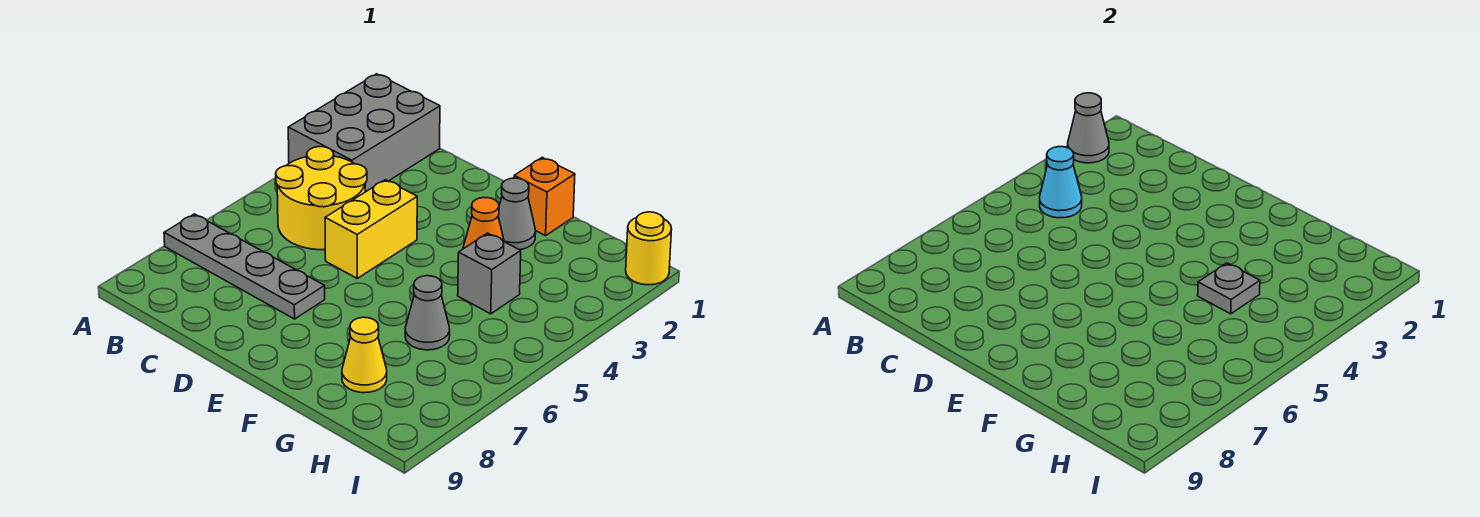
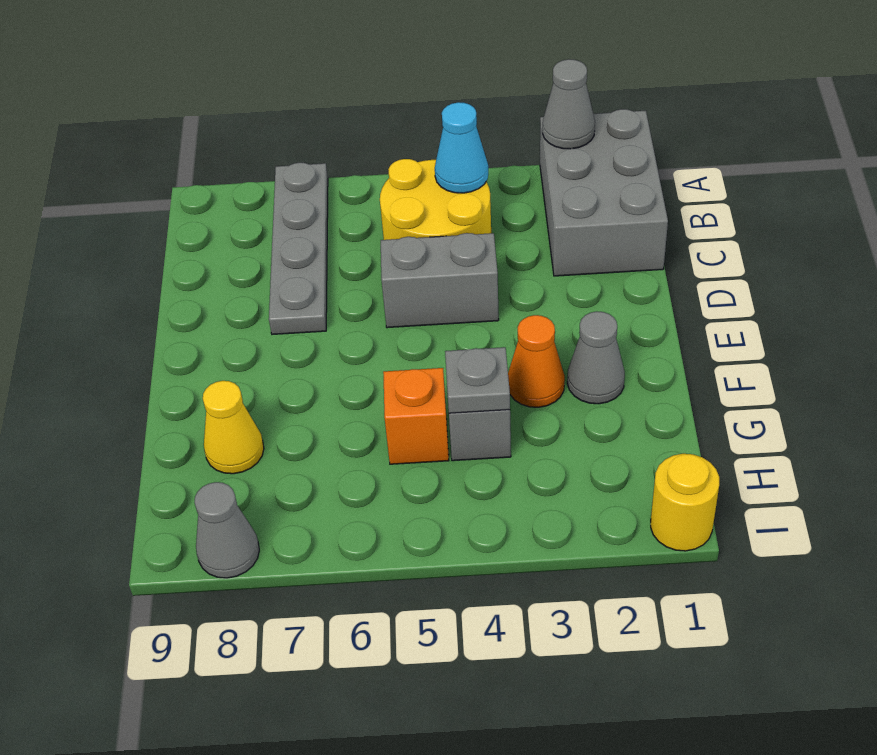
grey brick A1:B3 level 1 -> grey brick A1:C2 level 1
yellow brick D4:D5 level 1 -> grey brick D4:D5 level 1
orange brick F1 level 1 -> orange brick G5 level 1
grey cone G6 level 1 -> grey cone I8 level 1

